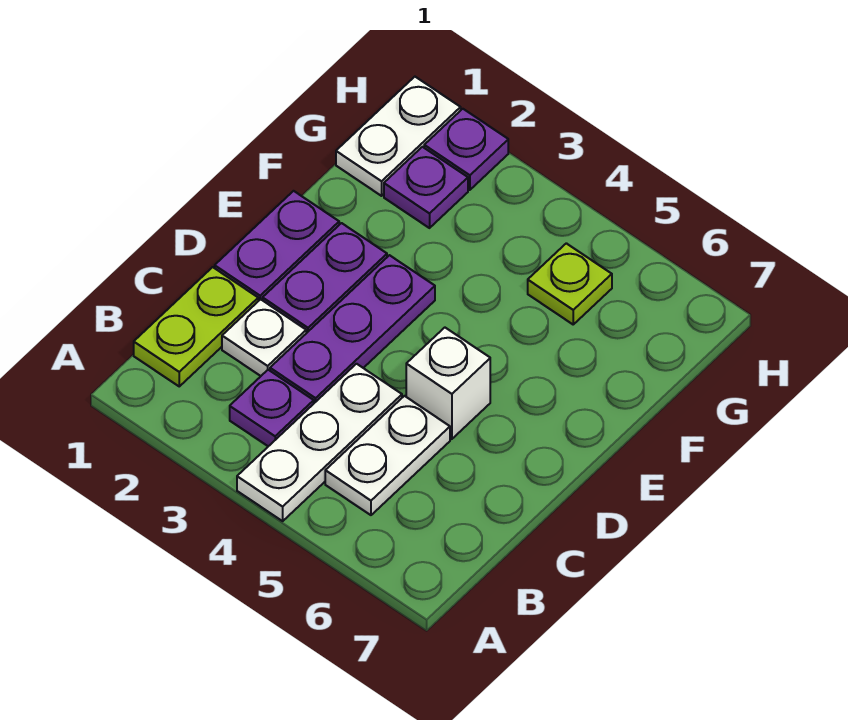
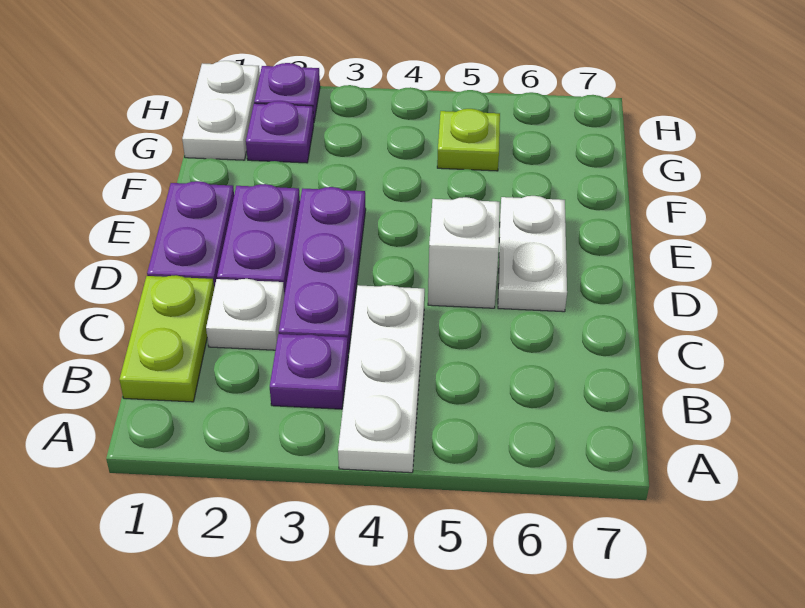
white plate B5:C5 level 1 -> white plate D6:E6 level 1

